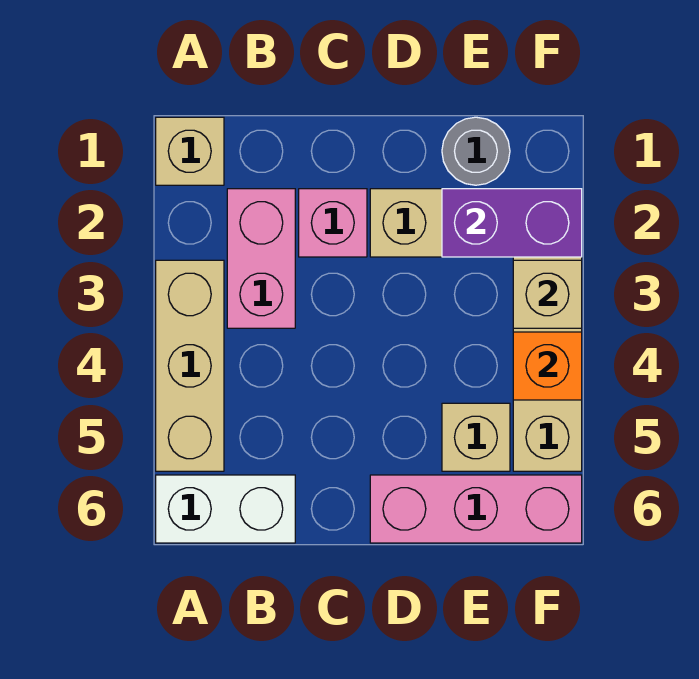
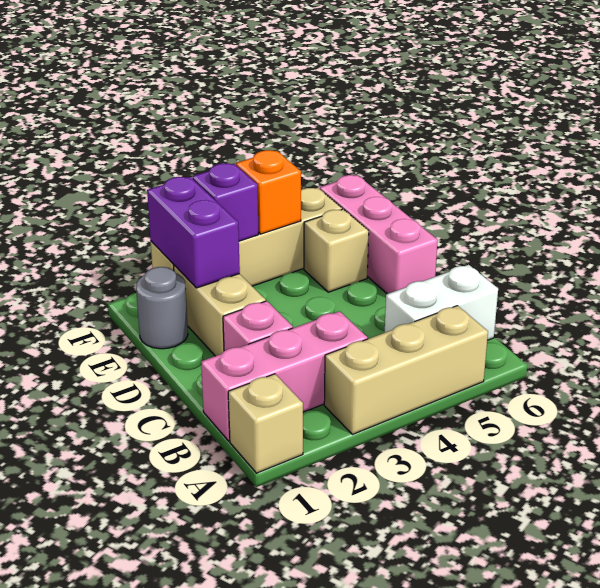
white brick A6:B6 level 1 -> white brick B5:B6 level 1
pink brick B2:B3 level 1 -> pink brick B1:B3 level 1
tan brick F3 level 2 -> purple brick F3 level 2

